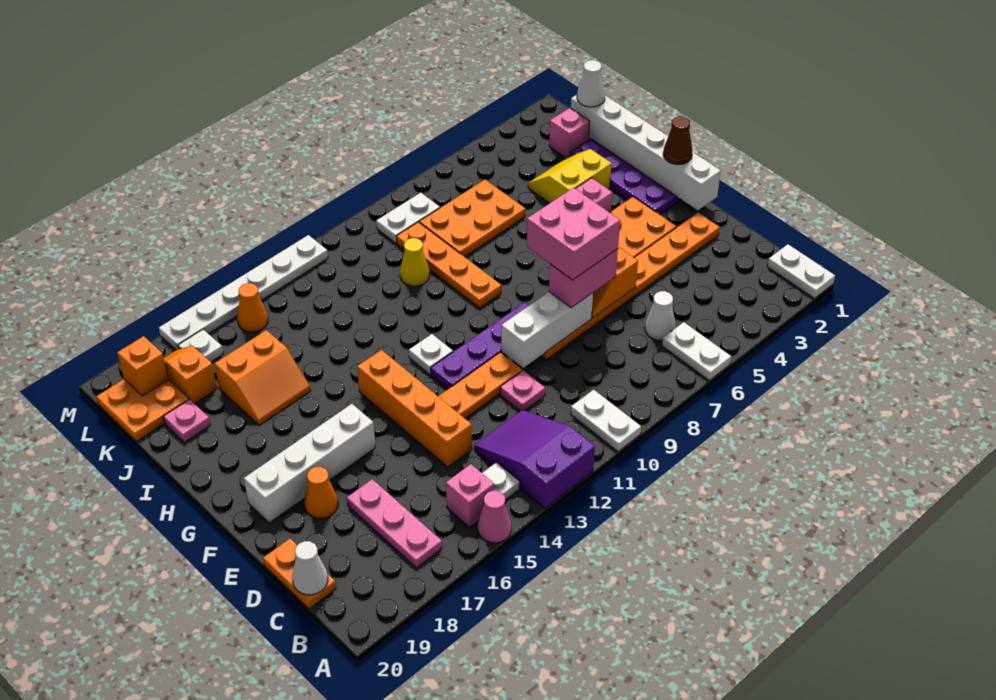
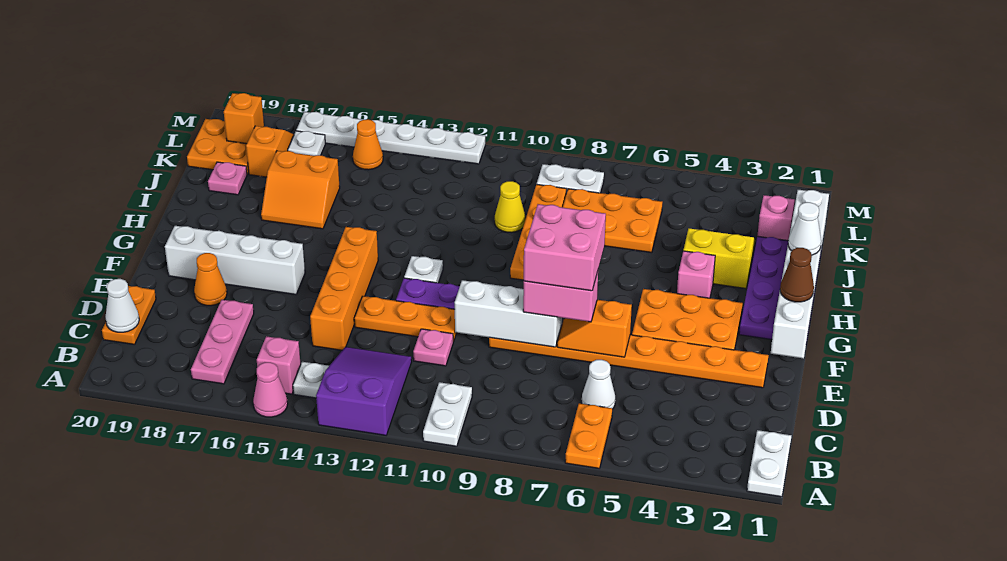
white plate A6:B6 level 1 -> orange plate A6:B6 level 1
white cone K1 level 3 -> white cone I1 level 3

